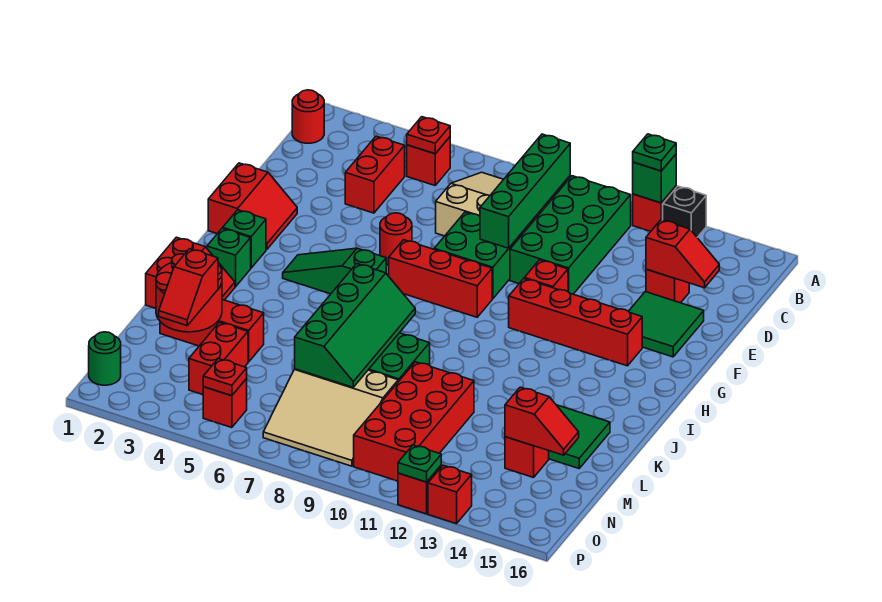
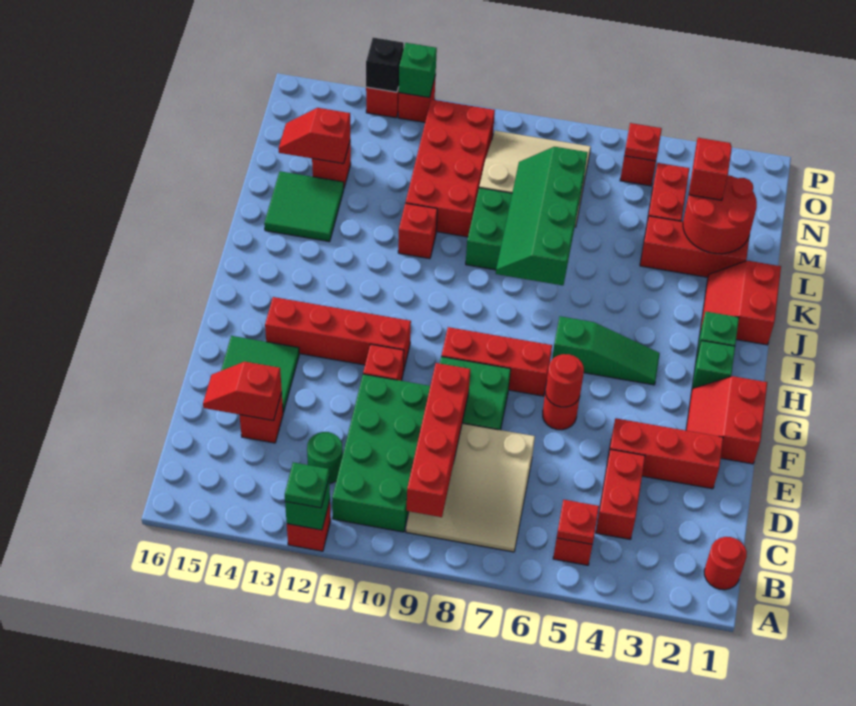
black brick A13 level 1 -> black brick P13 level 2
green brick B9:E9 level 2 -> red brick B9:E9 level 2
none -> red brick E2:E4 level 1
none -> red round brick F6 level 2
none -> red brick K11 level 1
green round brick O1 level 1 -> green round brick C12 level 1
green plate P12 level 2 -> green brick P12 level 2

